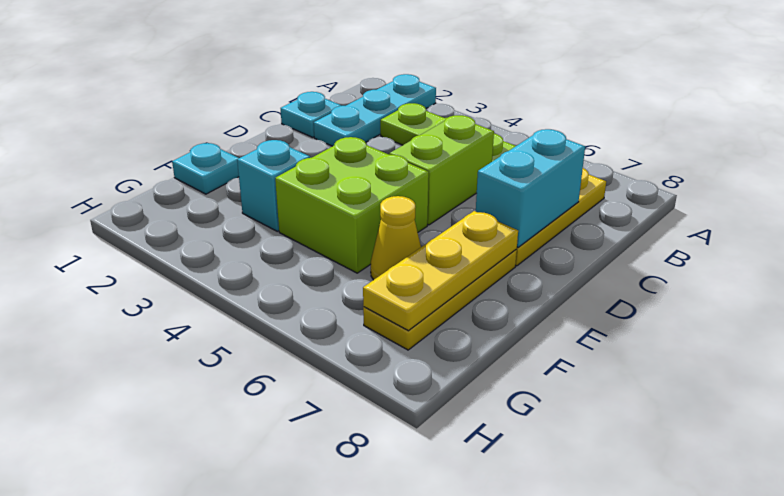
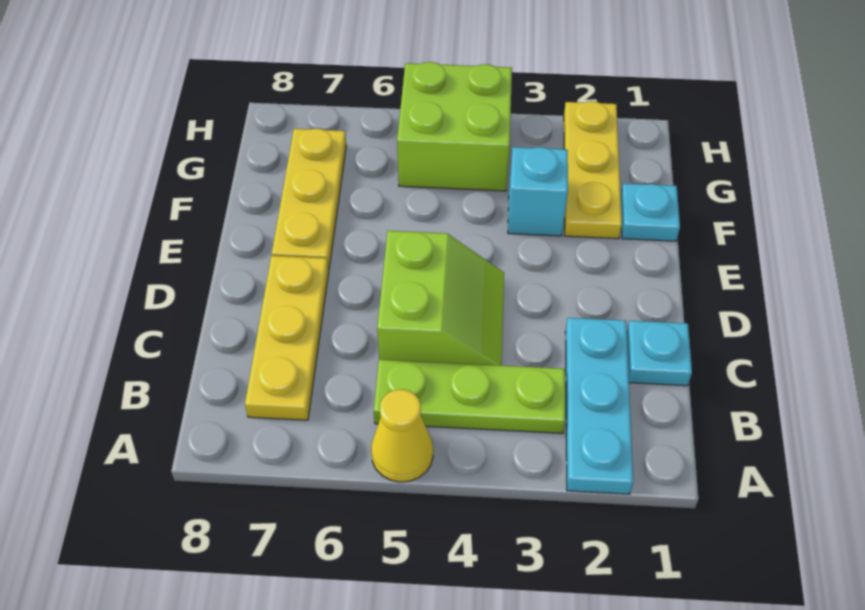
cyan brick C7:D7 level 2 -> none
lime brick E4:F5 level 1 -> lime brick G4:H5 level 1
yellow plate E7:G7 level 2 -> yellow plate F2:H2 level 1
yellow cone F6 level 1 -> yellow cone A5 level 1

